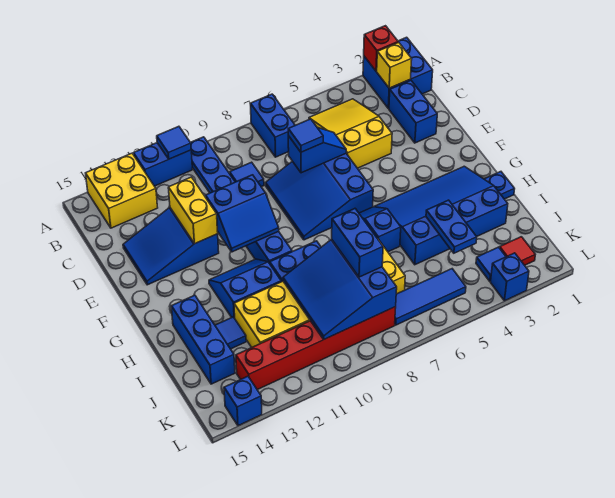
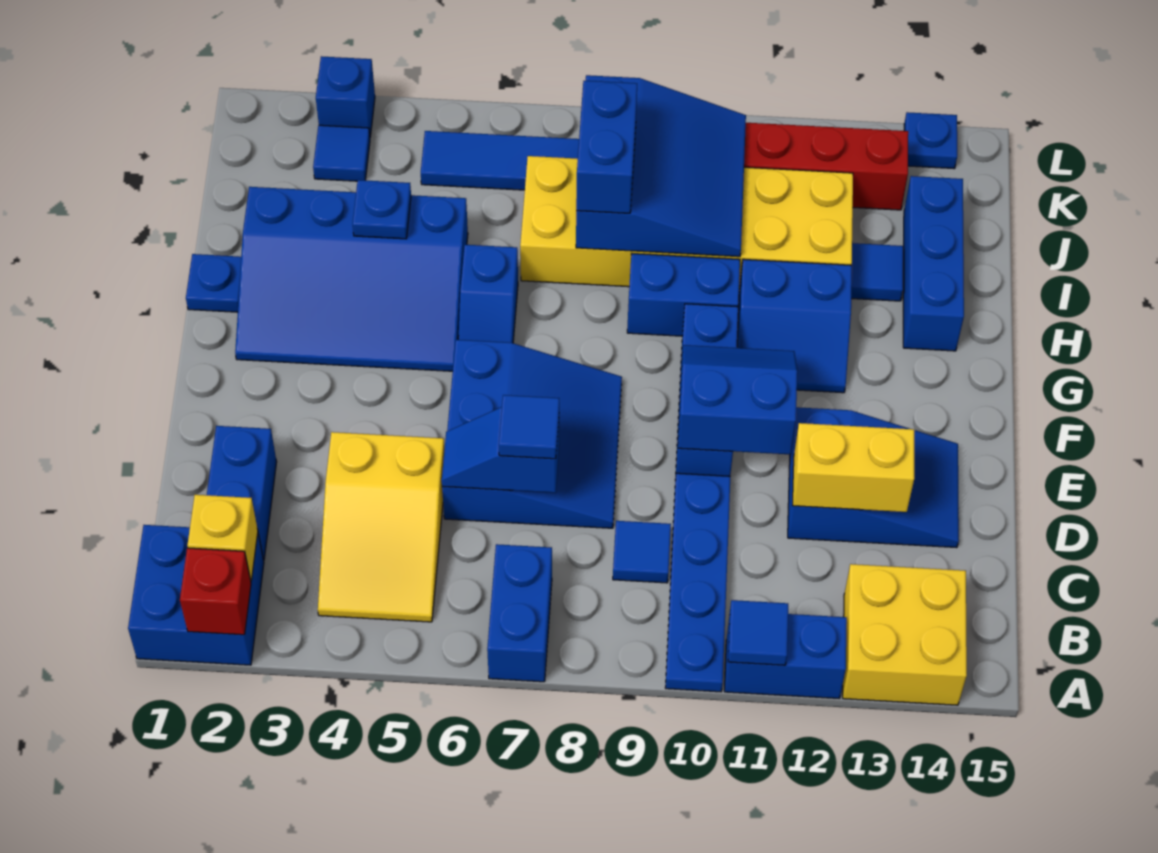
yellow brick D12:E12 level 2 -> yellow brick D12:D13 level 2
blue plate I4:J4 level 2 -> blue plate I4 level 2
red tile K2 level 1 -> none
blue brick L14 level 1 -> blue plate L14 level 1

